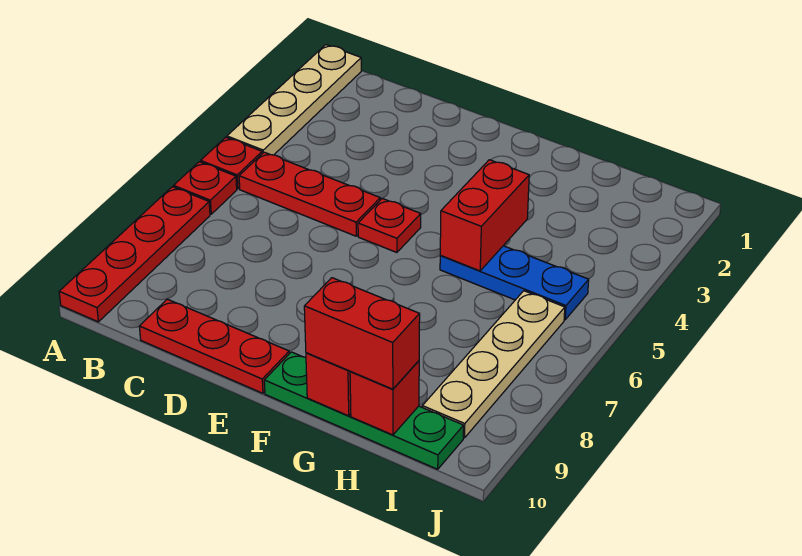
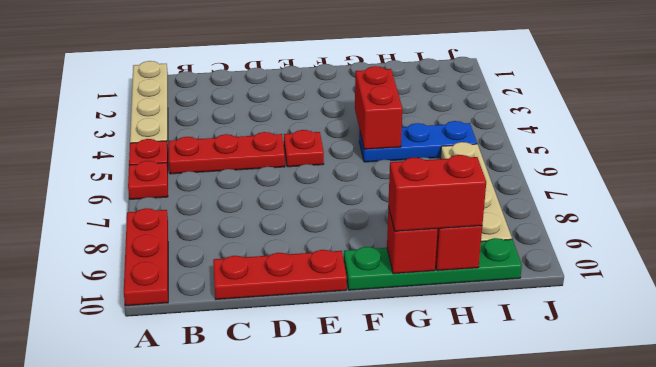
red plate A7:A10 level 1 -> red plate A8:A10 level 1

